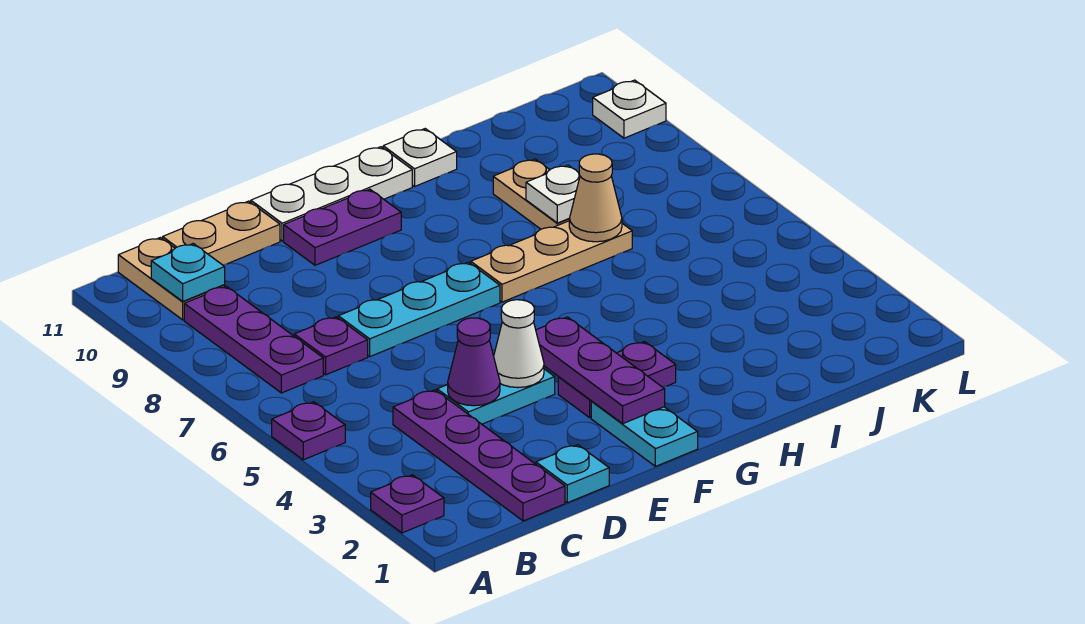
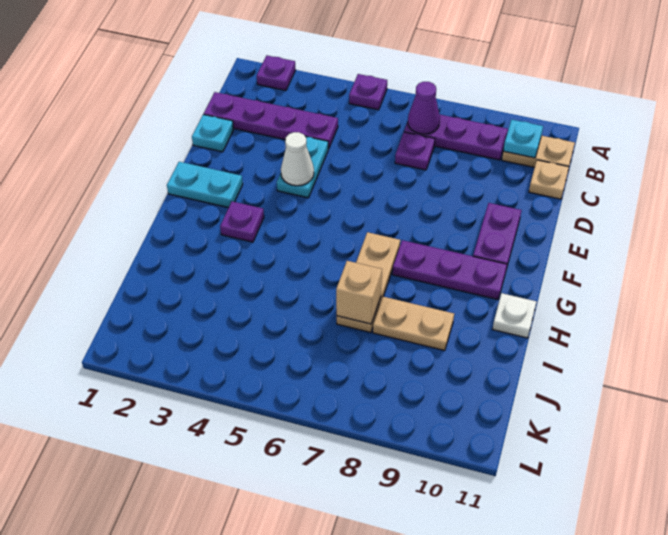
tan plate C11:D11 level 1 -> tan plate C11 level 1
purple cone D4 level 2 -> purple cone B7 level 2
cyan plate D7:F7 level 1 -> none
white plate E11:G11 level 1 -> none
purple plate F2:F4 level 2 -> purple plate G8:G10 level 1
purple plate F3:G3 level 1 -> purple plate G3 level 1
tan cone I7 level 2 -> tan brick I7 level 2
white plate I8 level 2 -> none
white plate L10 level 1 -> none

